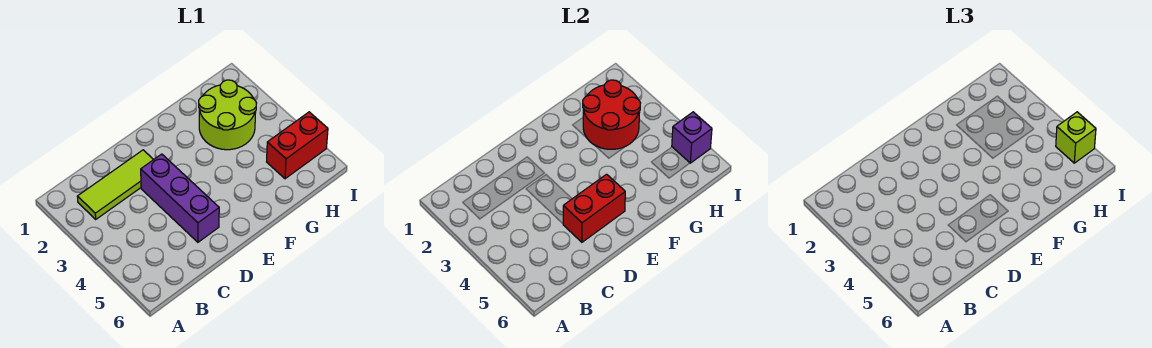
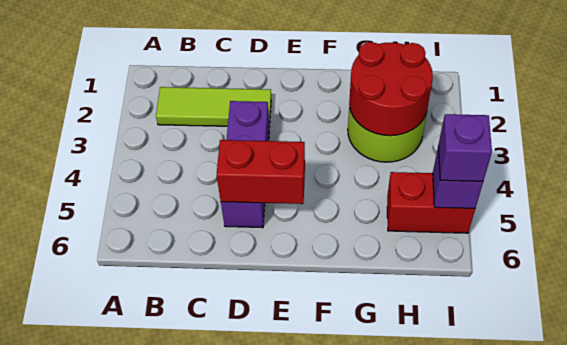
lime brick I5 level 3 -> purple brick I5 level 3

